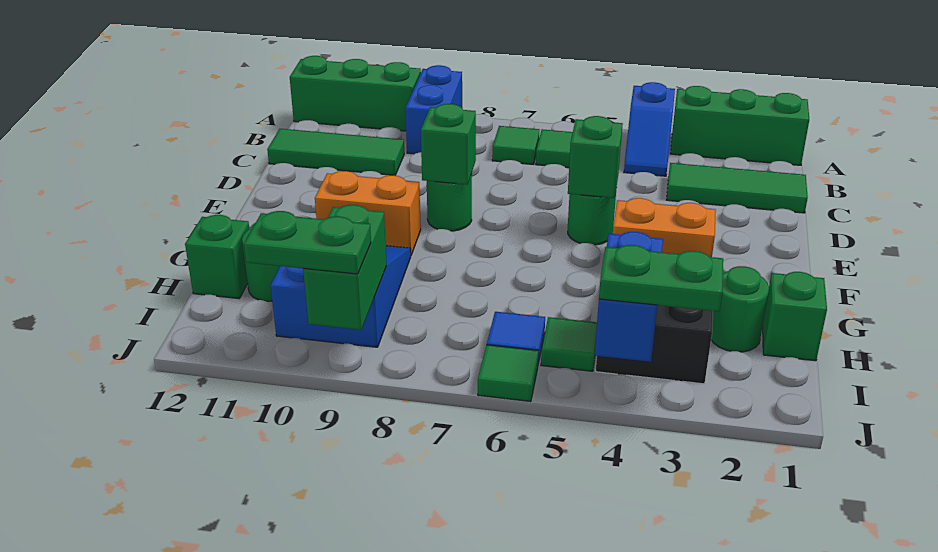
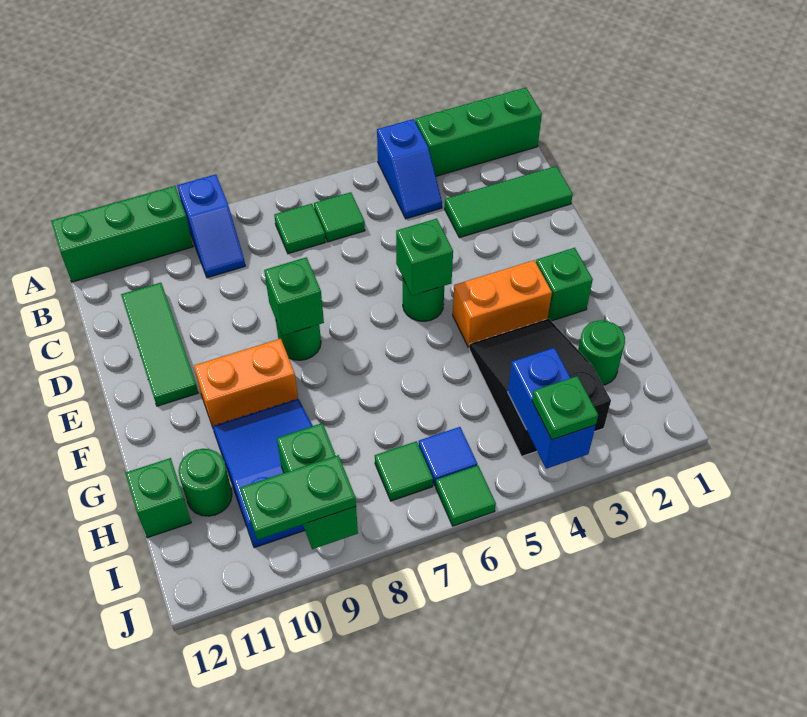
blue brick A9:B9 level 1 -> blue slope A9:B9 level 1 top A
green tile C10:C12 level 1 -> green tile C11:E11 level 1
green brick H1 level 1 -> green brick F2 level 1
green tile I5 level 1 -> green tile I7 level 1
green plate J3:J4 level 3 -> green plate J4 level 3

